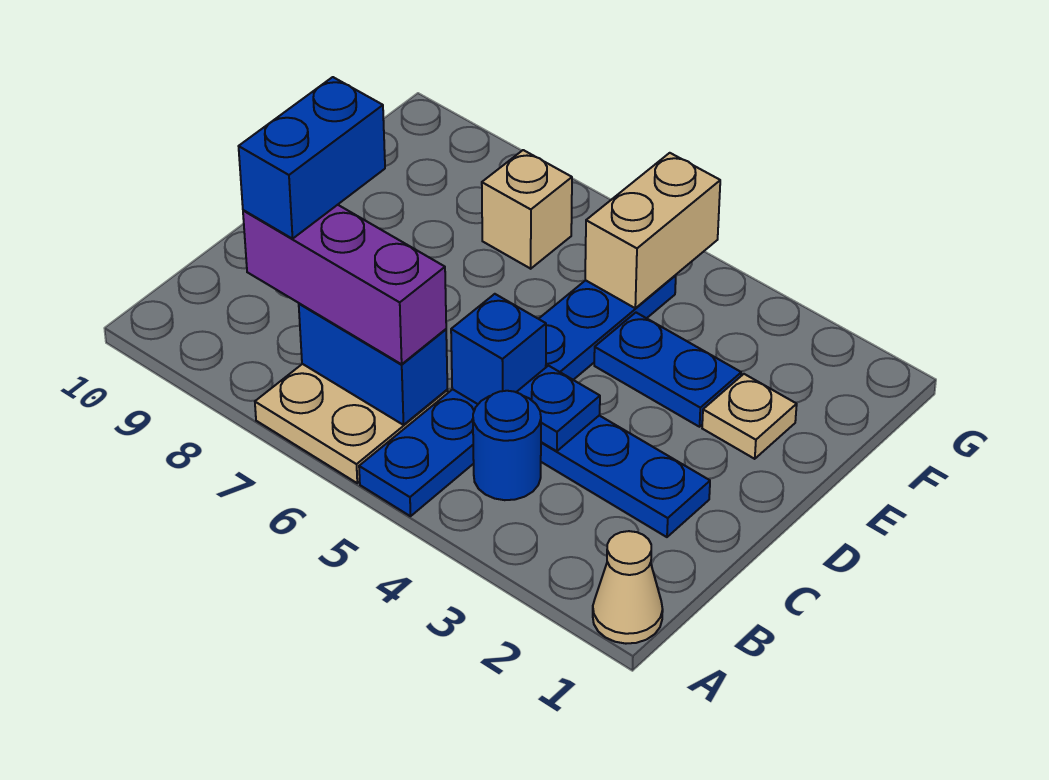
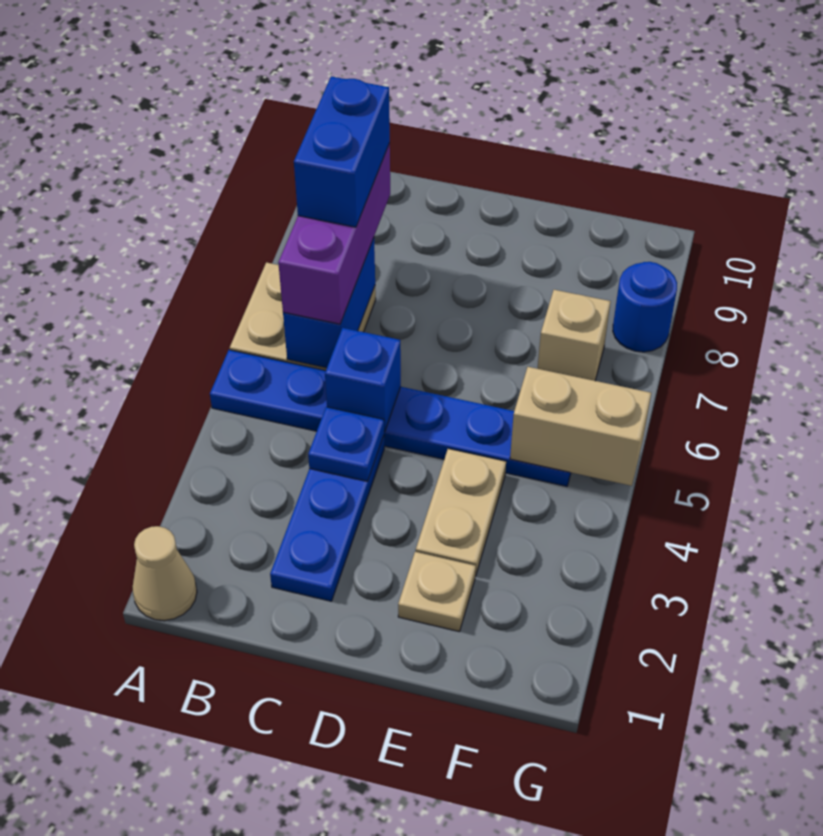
blue round brick B4 level 1 -> blue round brick G8 level 1
blue brick B8:C8 level 4 -> blue brick B7:B8 level 4
blue plate E3:E4 level 1 -> tan plate E3:E4 level 1

